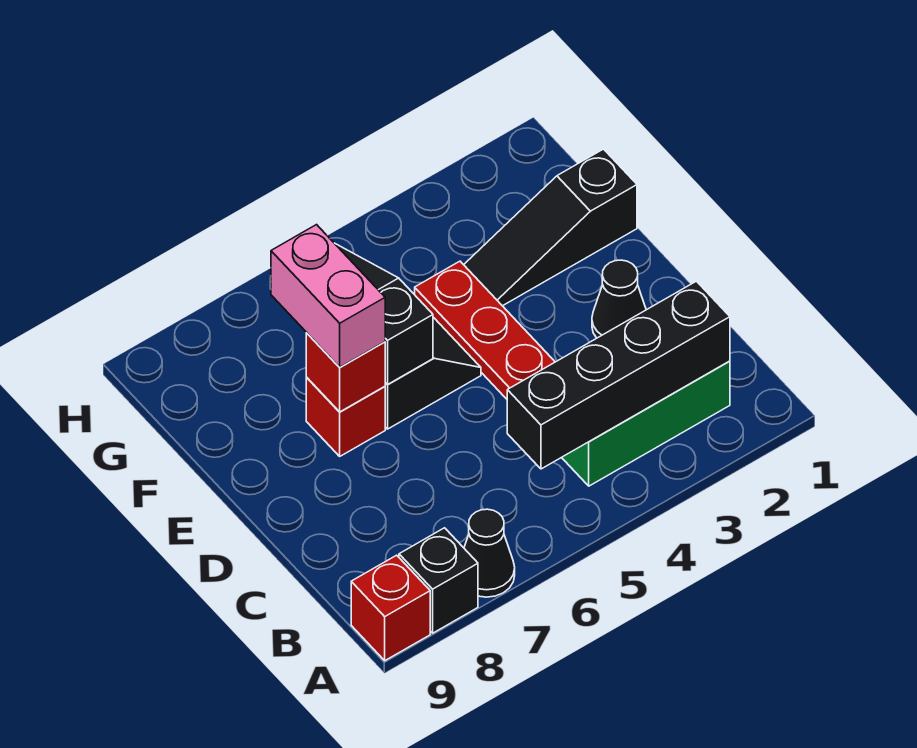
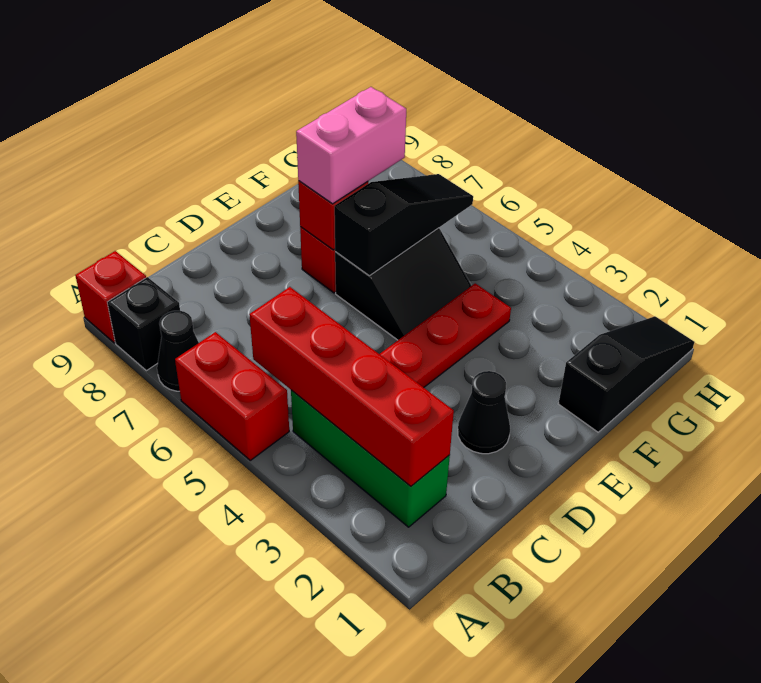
none -> red brick A5:A6 level 1
black brick B2:B5 level 2 -> red brick B2:B5 level 2
black slope F1:F3 level 1 top 1 -> black slope F1:H1 level 1 top F

